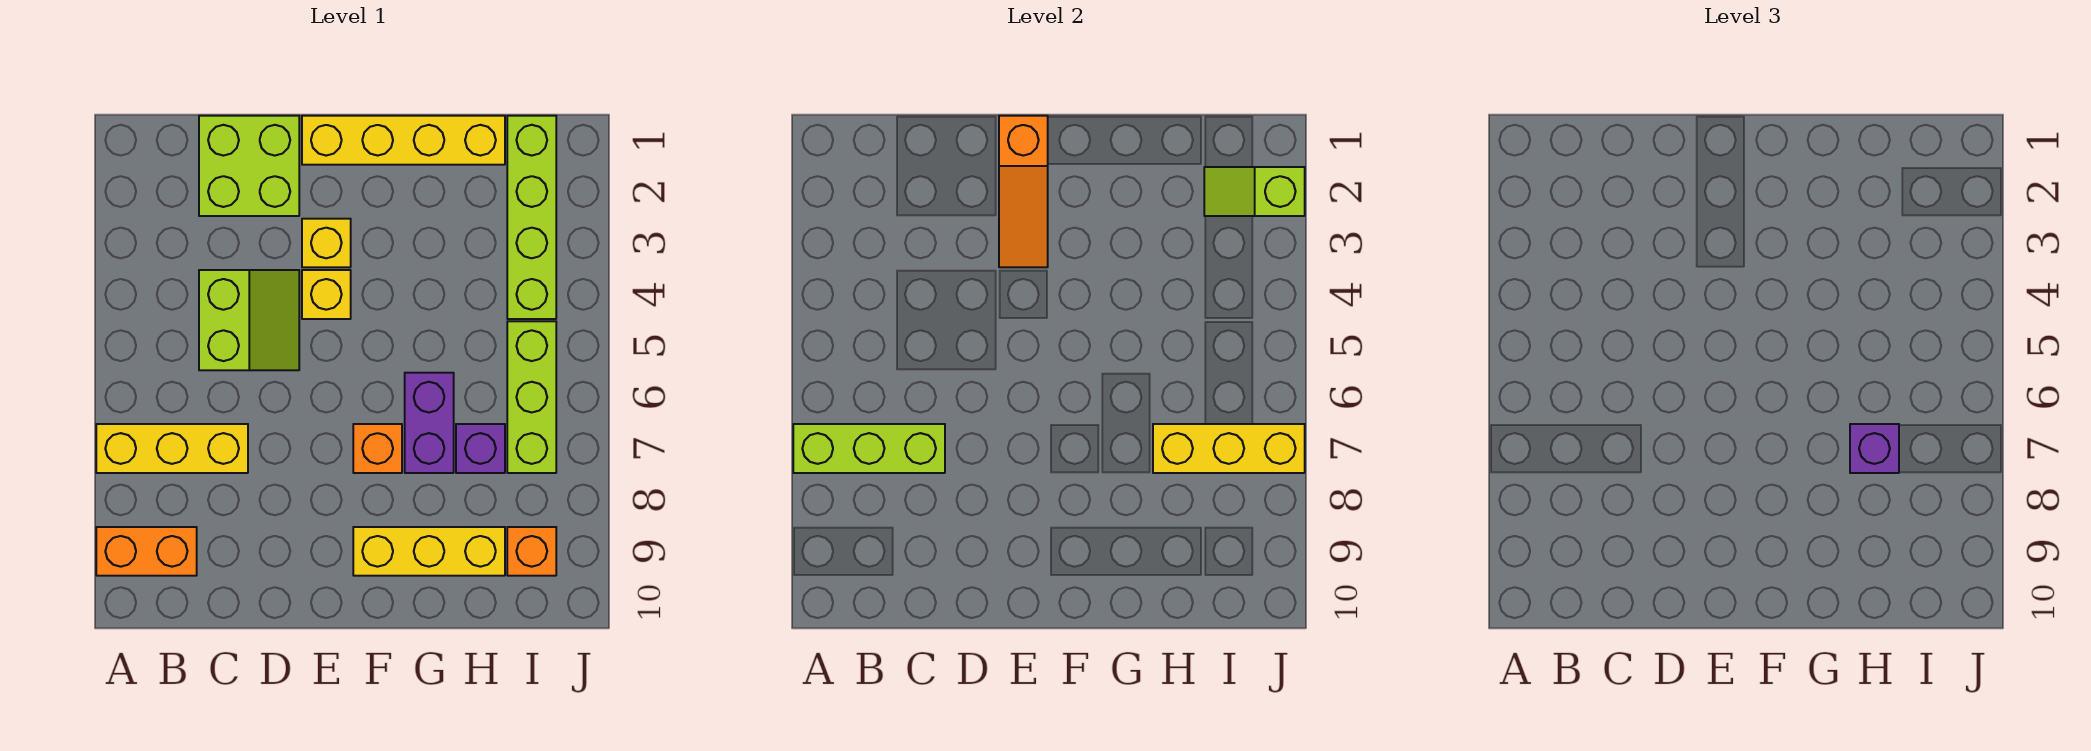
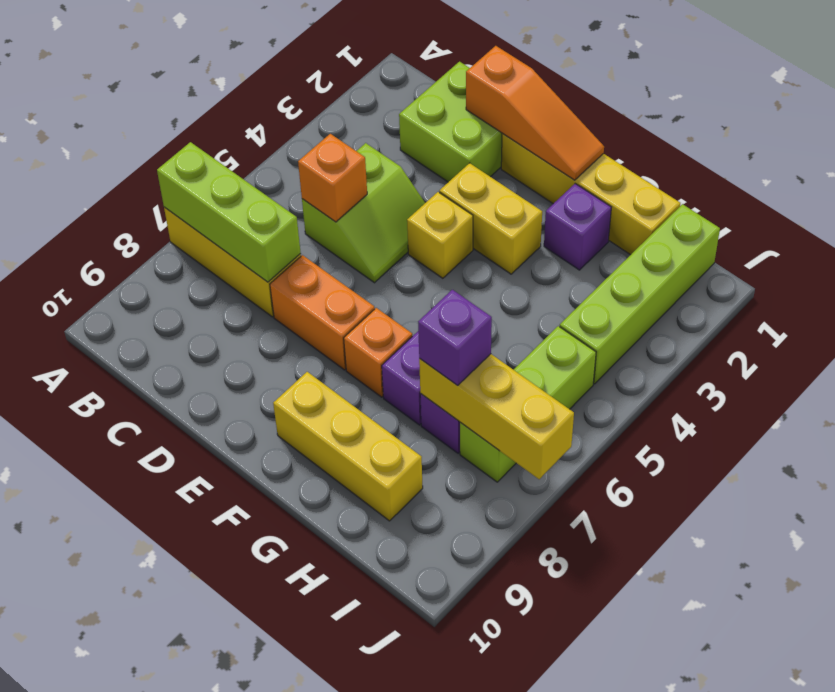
orange brick A9:B9 level 1 -> orange brick D7:E7 level 1
orange slope E1:E3 level 2 top 1 -> orange slope D1:F1 level 2 top D
yellow brick E3 level 1 -> yellow brick E3:F3 level 1
none -> purple brick G2 level 1
lime slope I2:J2 level 2 top J -> none
orange brick I9 level 1 -> orange brick C5 level 2

